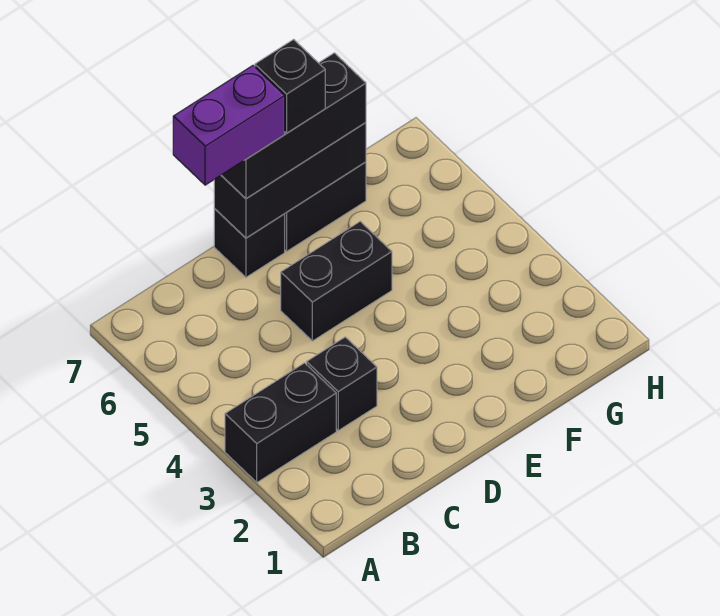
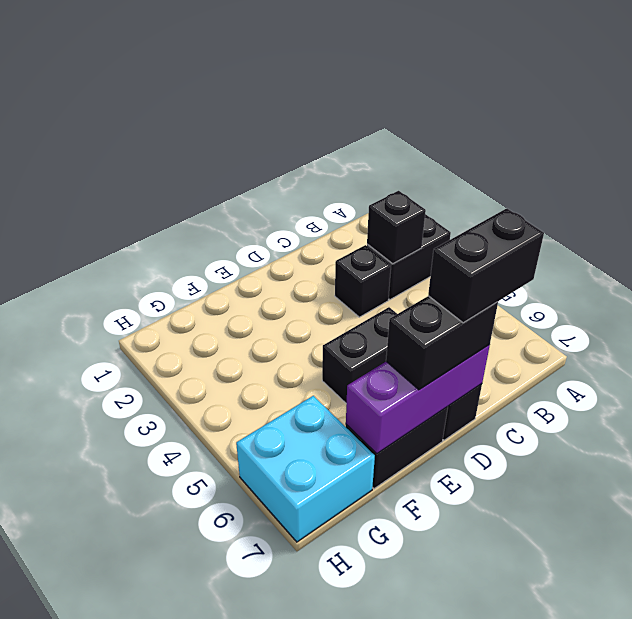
purple brick C7:D7 level 4 -> black brick C7:D7 level 4
black brick D7:F7 level 2 -> purple brick D7:F7 level 2
black brick D7:F7 level 3 -> black brick D7:E7 level 3
black brick E7 level 4 -> black brick B3 level 2
none -> cyan brick G6:H7 level 1

